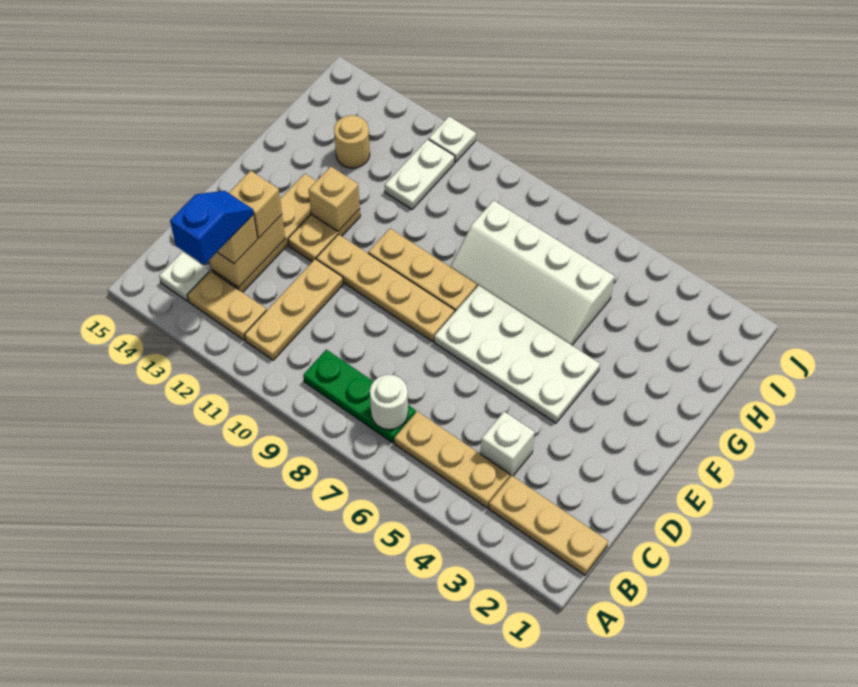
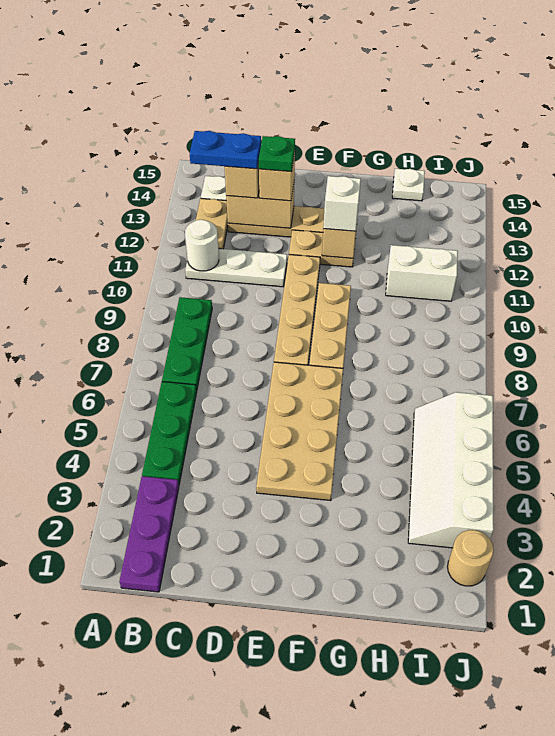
tan plate B1:B3 level 1 -> purple plate B1:B3 level 1
tan plate B4:B6 level 1 -> green plate B4:B6 level 1
white round brick B7 level 2 -> white round brick B11 level 2
tan plate B11:D11 level 1 -> white plate B11:D11 level 1
blue slope B13:C13 level 4 top B -> blue plate B13:C13 level 4
white brick C4 level 1 -> white brick F12 level 3
none -> green plate D13 level 4
white plate E4:F7 level 1 -> tan plate E4:F7 level 1
white slope G5:H8 level 1 top H -> white slope I3:J6 level 1 top J
white plate H11:I11 level 1 -> white brick H11:I11 level 1
tan round brick H13 level 1 -> tan round brick J2 level 1
white plate J11 level 1 -> white plate H15 level 1

